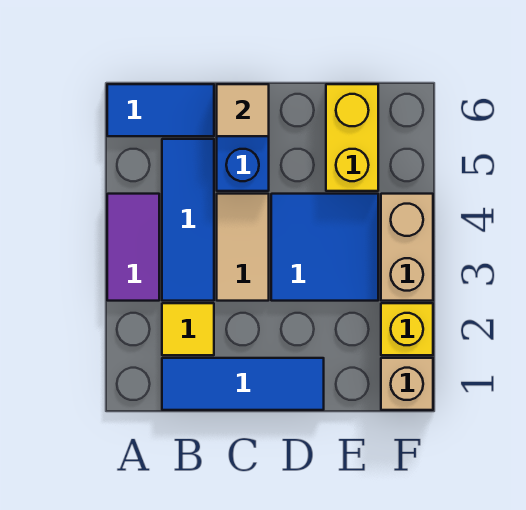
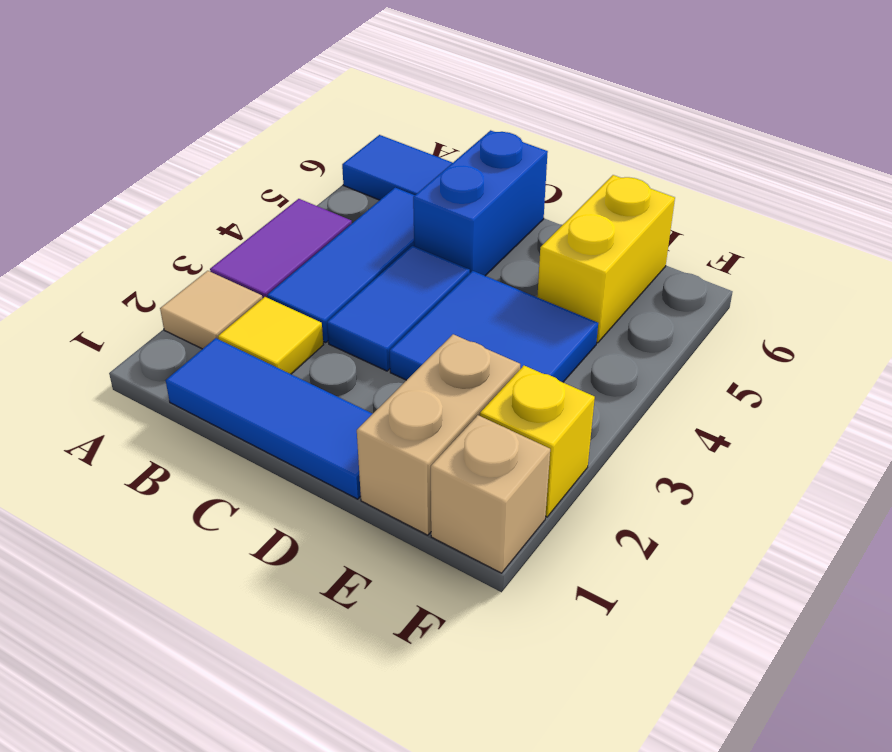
tan tile C3:C4 level 1 -> blue tile C3:C4 level 1
tan tile C6 level 2 -> tan tile A2 level 1
tan brick F3:F4 level 1 -> tan brick E1:E2 level 1

